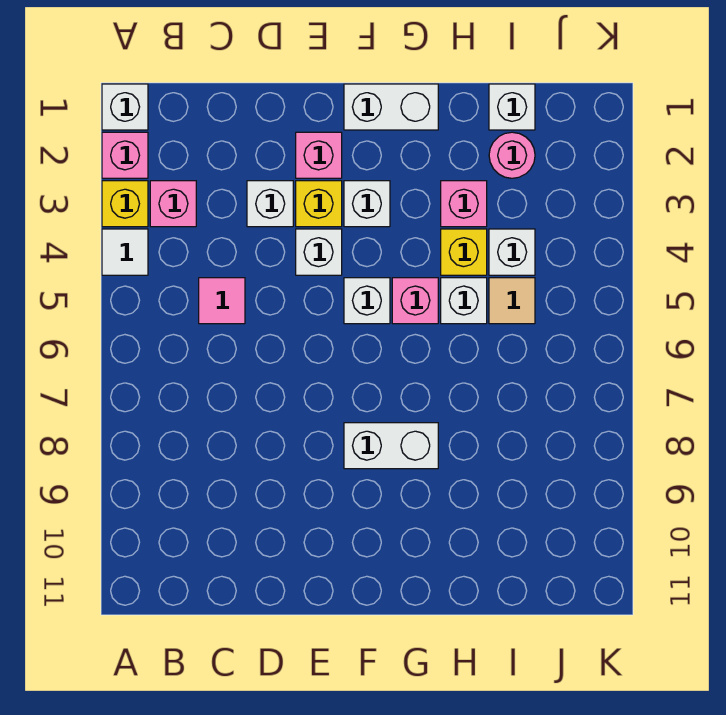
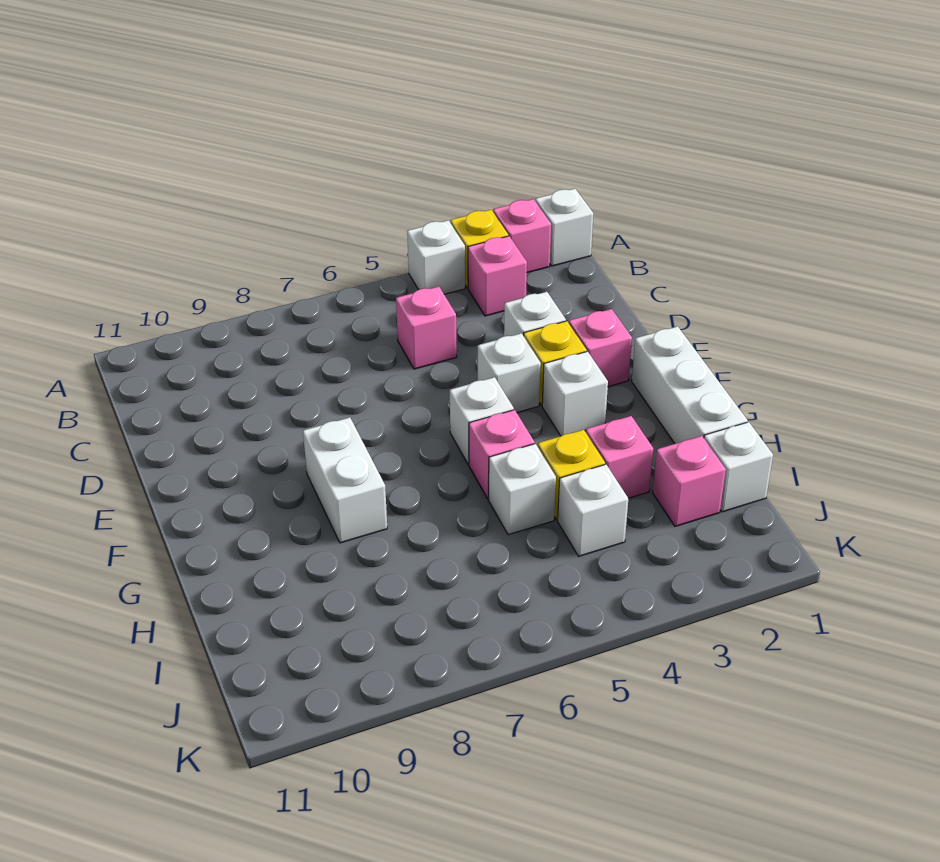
white tile A4 level 1 -> white brick A4 level 1
pink tile C5 level 1 -> pink brick C5 level 1
white brick F1:G1 level 1 -> white brick F1:H1 level 1
pink round brick I2 level 1 -> pink brick I2 level 1
tan tile I5 level 1 -> none

